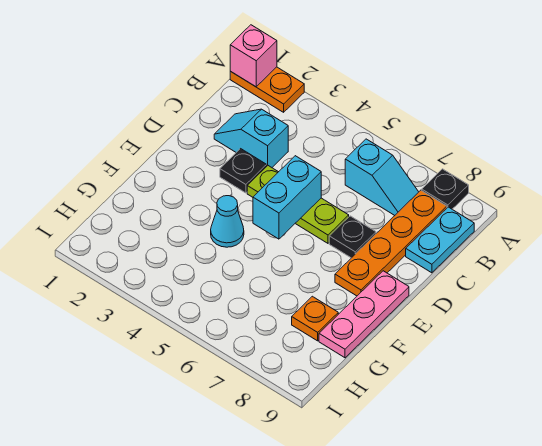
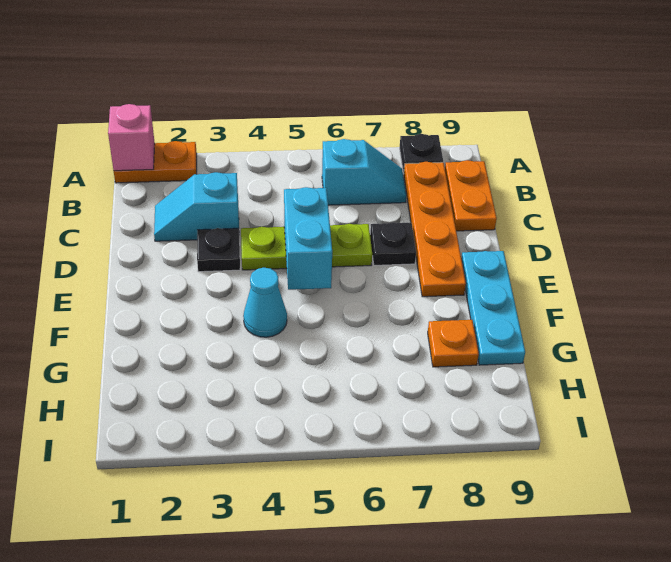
cyan plate B9:C9 level 1 -> orange plate B9:C9 level 1
pink plate E9:G9 level 1 -> cyan plate E9:G9 level 1

